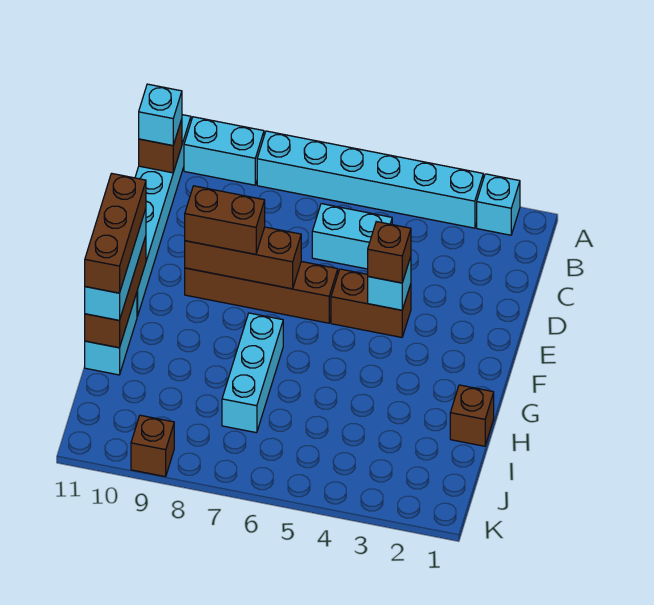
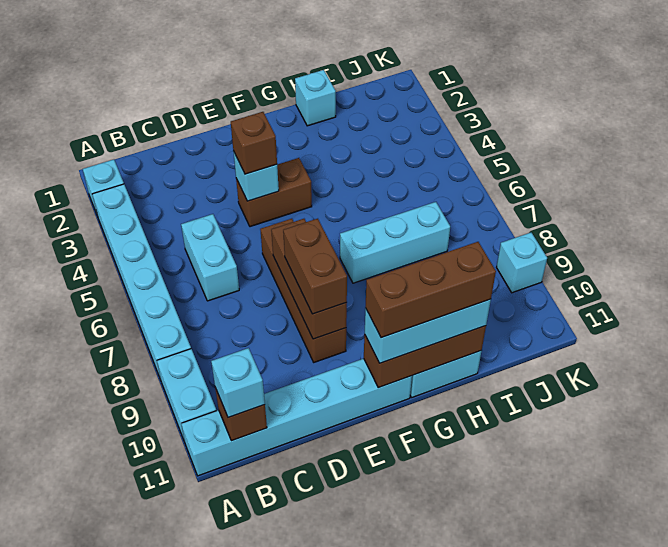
brown brick E4:E5 level 1 -> brown brick E4:F4 level 1
brown brick H1 level 1 -> cyan brick H1 level 1
brown brick K9 level 1 -> cyan brick K9 level 1

